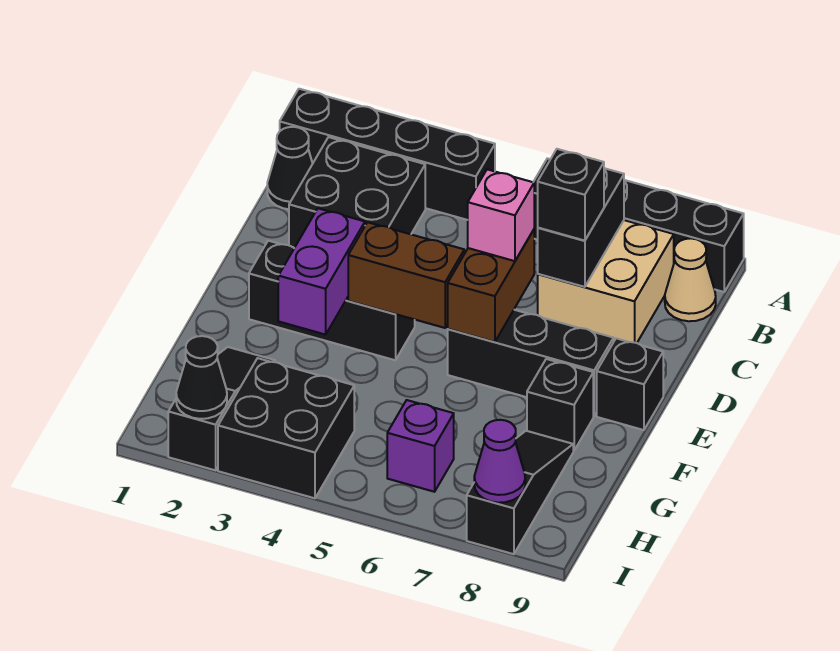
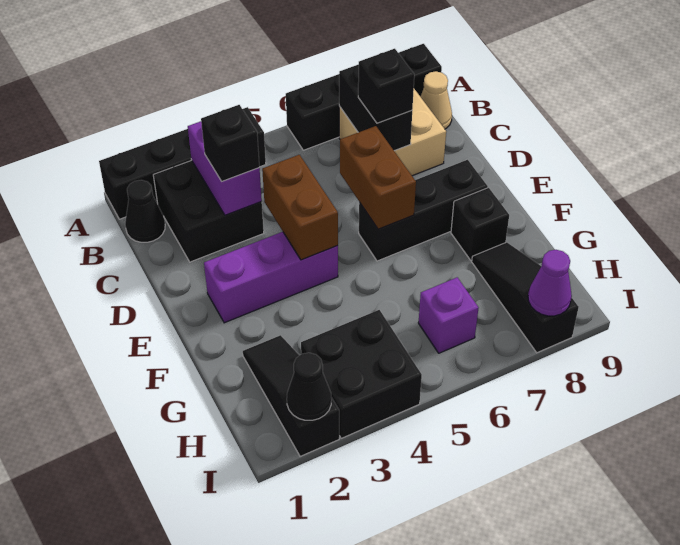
pink brick D6 level 3 -> none
black brick E2:E4 level 1 -> purple brick E2:E4 level 1
purple brick E3:F3 level 2 -> purple brick B3:C3 level 2
brown brick E4:E5 level 2 -> brown brick D4:E4 level 2
black brick E9 level 1 -> black brick C3 level 3

